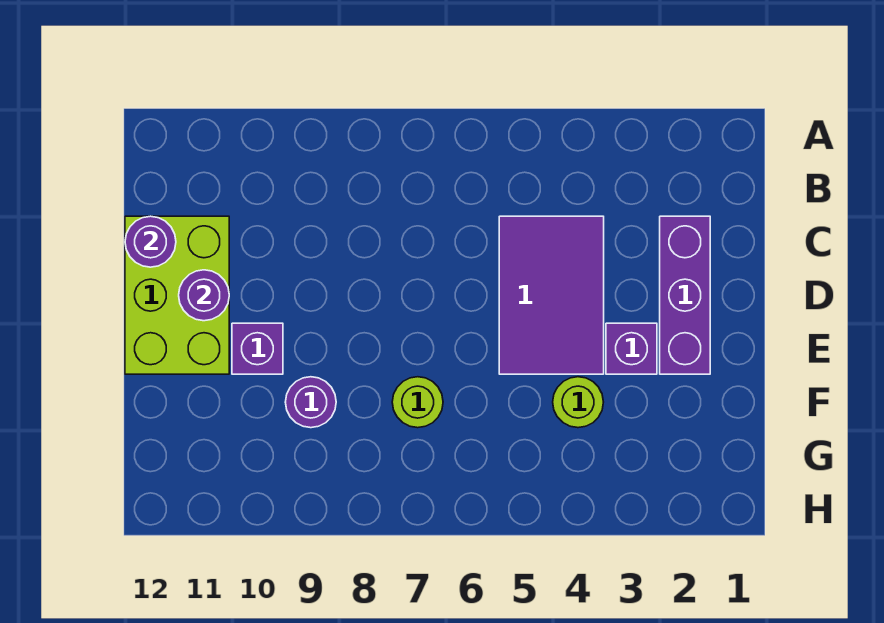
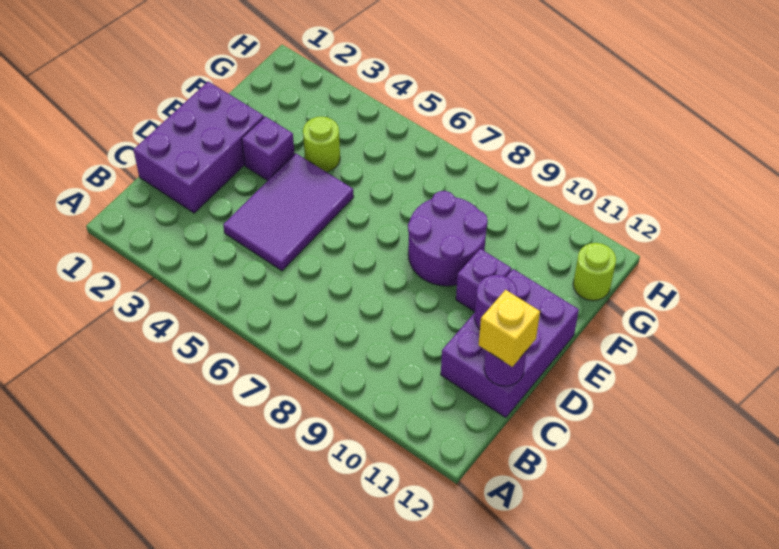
purple brick C2:E2 level 1 -> purple brick C1:E2 level 1
lime brick C11:E12 level 1 -> purple brick C11:E12 level 1
none -> yellow brick C12 level 3
lime round brick F7 level 1 -> lime round brick G12 level 1
purple round brick F9 level 1 -> purple round brick E8:F9 level 1

